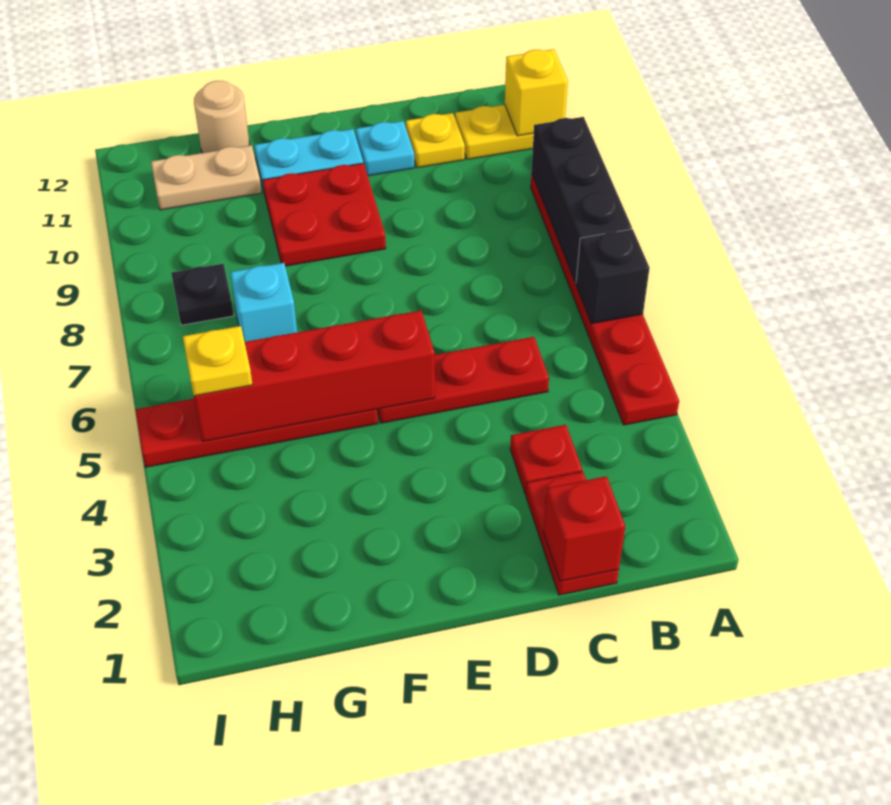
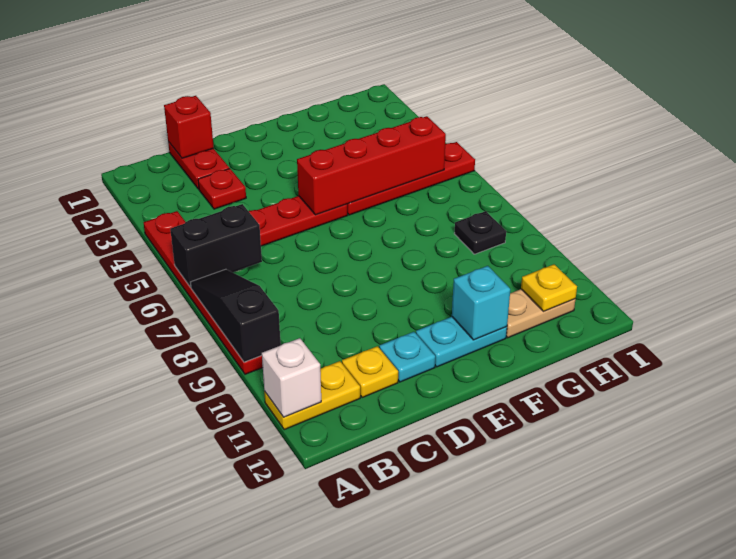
black brick A6 level 2 -> black brick A6:B6 level 2
black brick A7:A9 level 2 -> black slope A7:A9 level 2 top 9
yellow brick A11 level 2 -> white brick A11 level 2
red plate E9:F10 level 1 -> none
cyan brick G7 level 1 -> cyan brick F11 level 2
tan round brick G12 level 1 -> none
yellow plate H5 level 3 -> yellow plate H11 level 2

